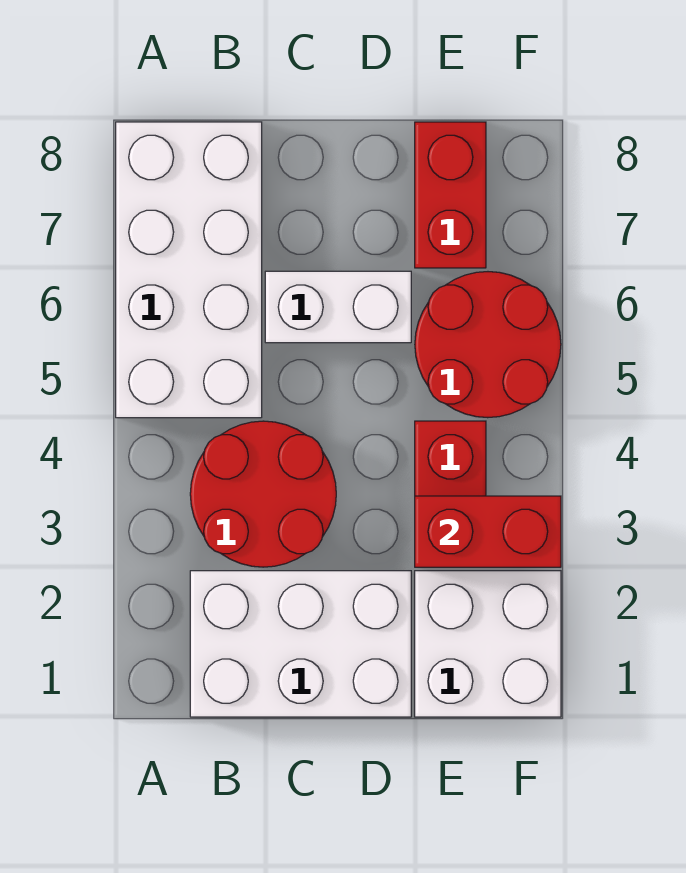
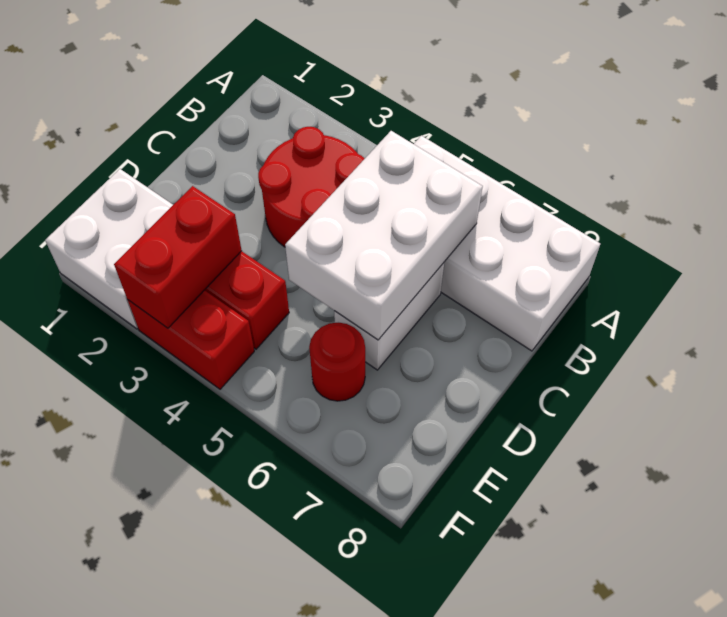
white brick B1:D2 level 1 -> white brick B5:D6 level 2
red round brick E5:F6 level 1 -> red round brick E6 level 1
red brick E7:E8 level 1 -> red brick F3:F4 level 1

